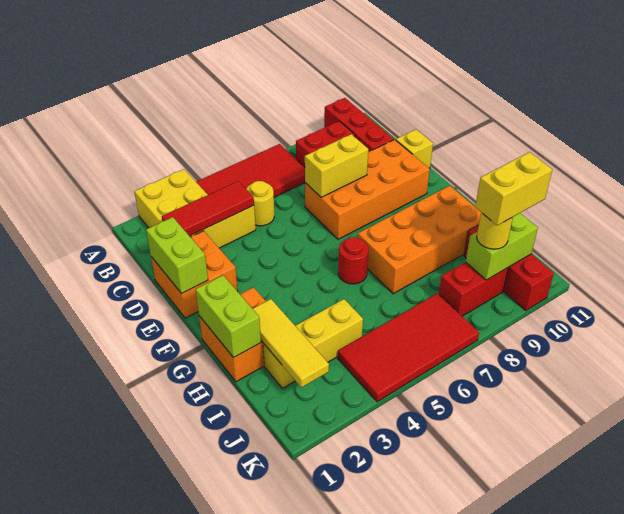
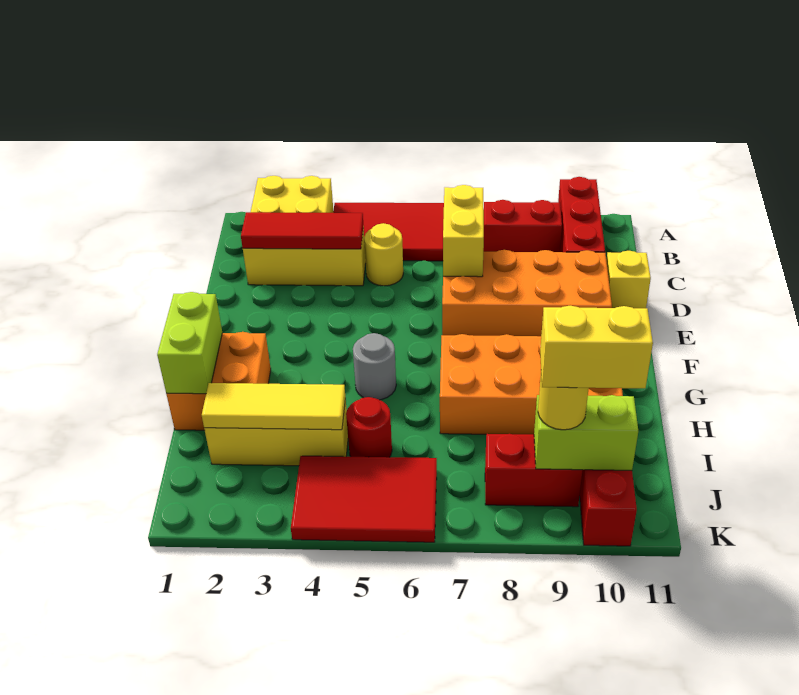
orange brick D1:E2 level 1 -> none
lime brick D1:E1 level 2 -> none
yellow brick D7:D8 level 2 -> yellow brick C7:D7 level 2
none -> grey round brick G5 level 1
red round brick G6 level 1 -> red round brick I5 level 1
yellow tile H2:J2 level 2 -> yellow tile I2:I4 level 2
red tile J4:K7 level 1 -> red tile J4:K6 level 1

